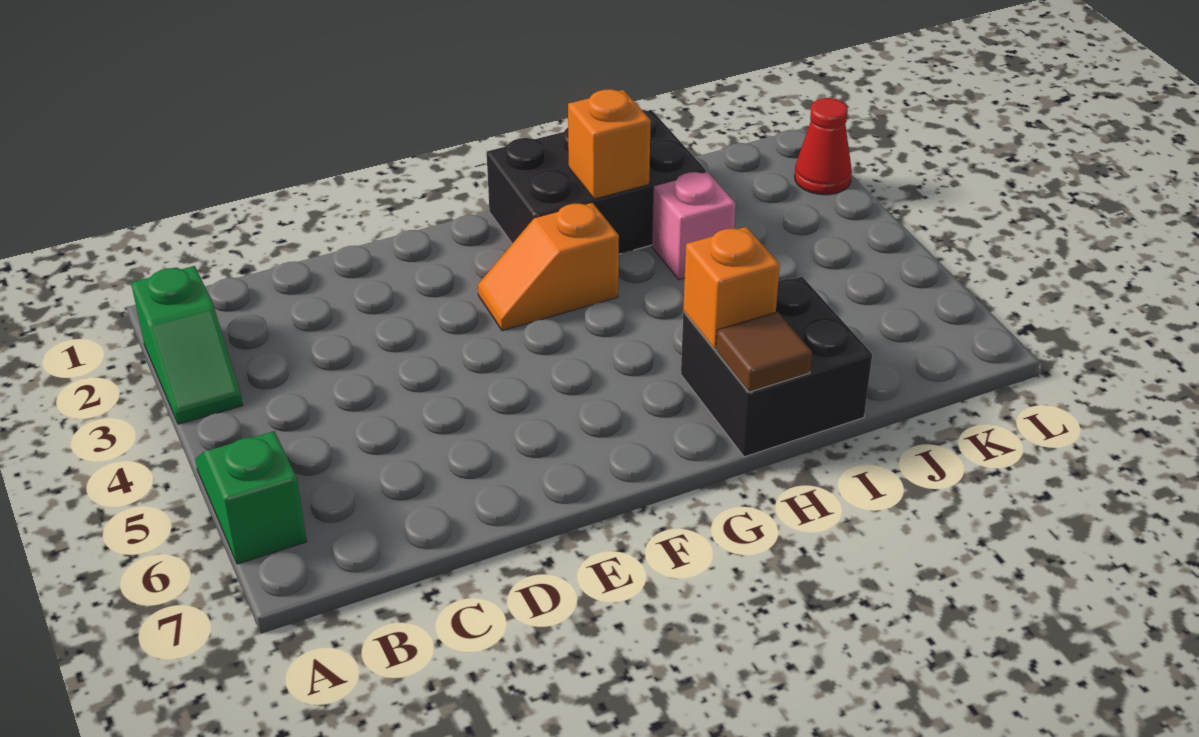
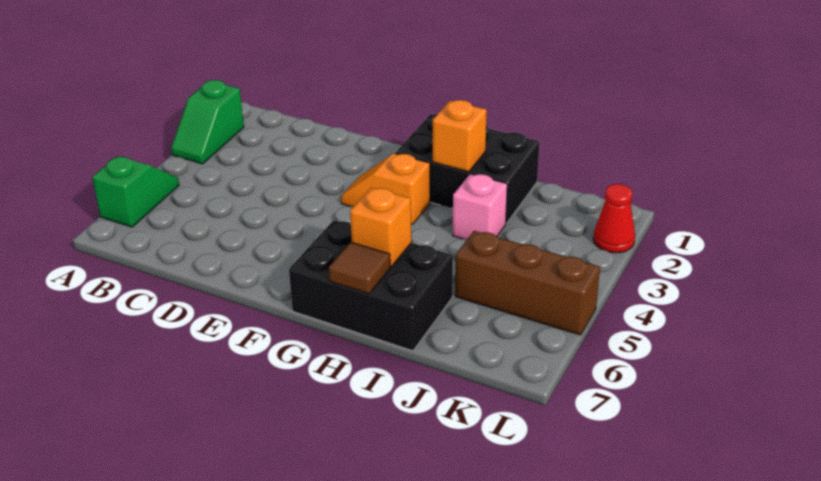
black brick H6:I7 level 1 -> black brick G6:I7 level 1
none -> brown brick J5:L5 level 1

